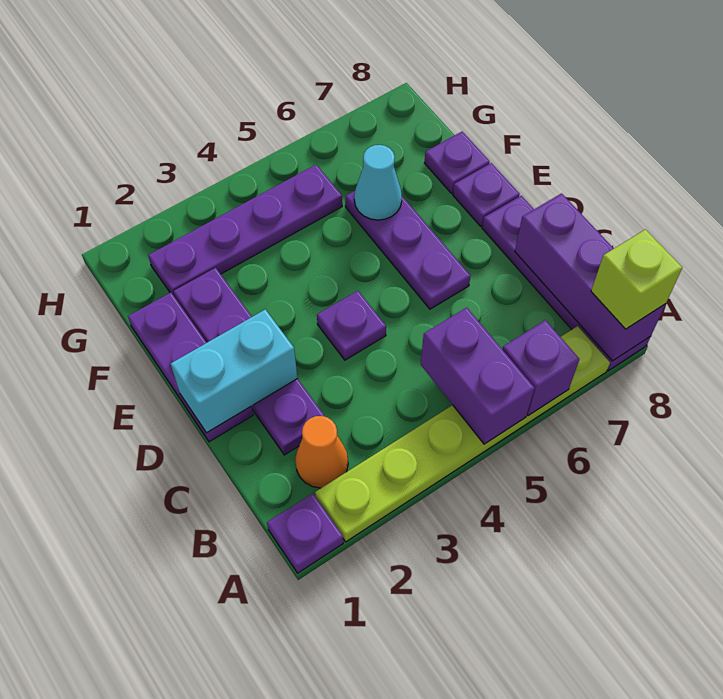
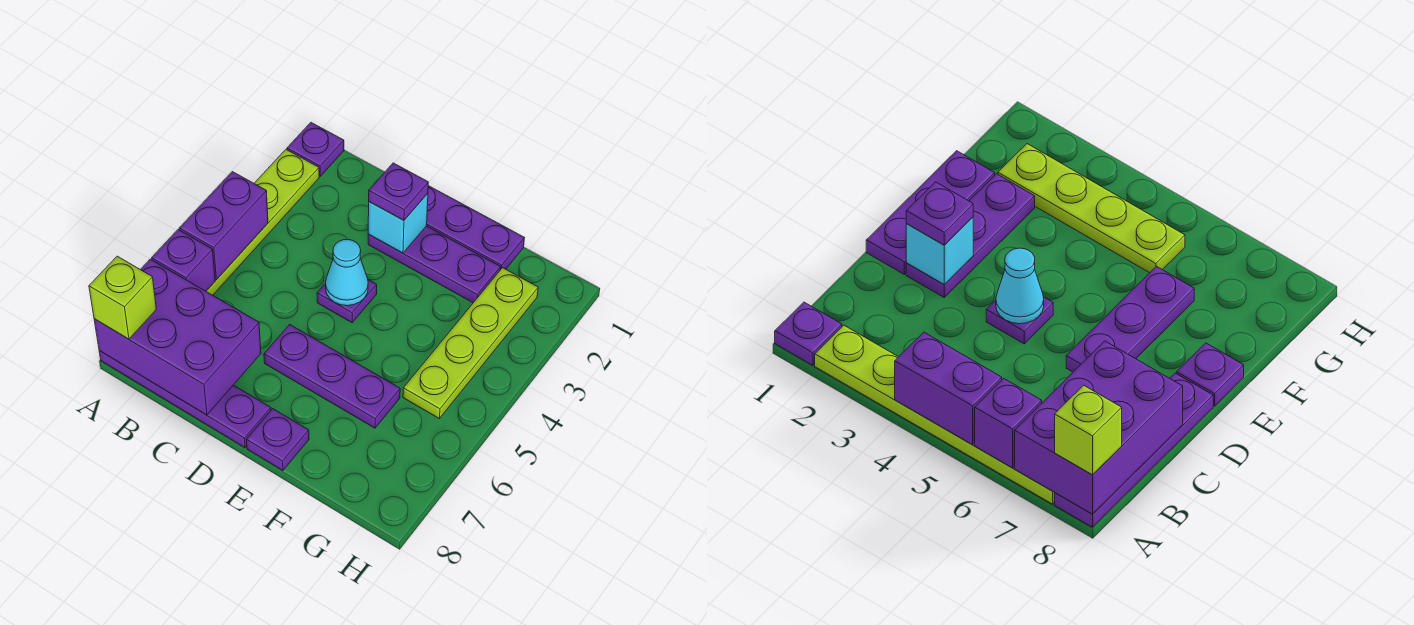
purple brick A5:B5 level 2 -> purple brick A4:A5 level 2
purple brick A8:C8 level 2 -> purple brick A7:C8 level 2
orange cone B2 level 1 -> none
purple plate C2:F2 level 1 -> purple plate D2:F2 level 1
cyan brick D1:D2 level 2 -> cyan brick D2 level 2
cyan cone F6 level 2 -> cyan cone D4 level 2
purple plate F8 level 1 -> purple plate D2 level 3
purple plate G2:G5 level 1 -> lime plate G2:G5 level 1

